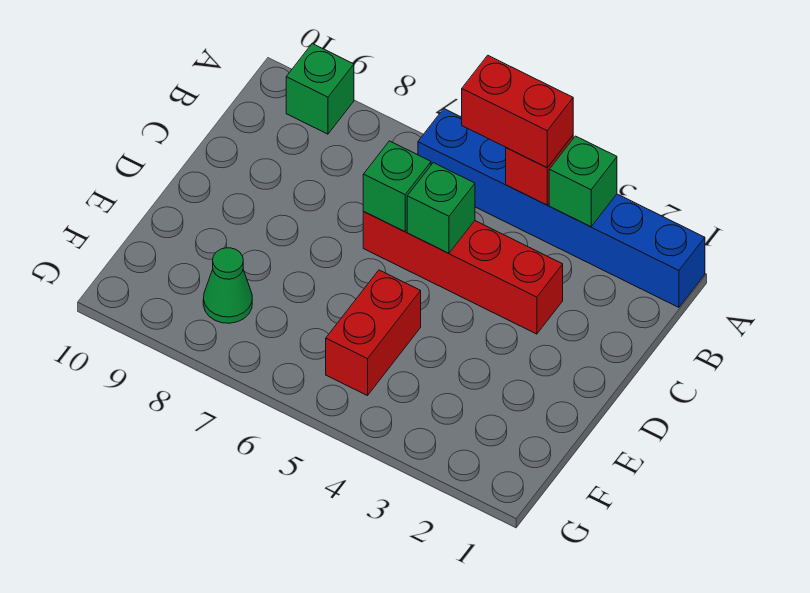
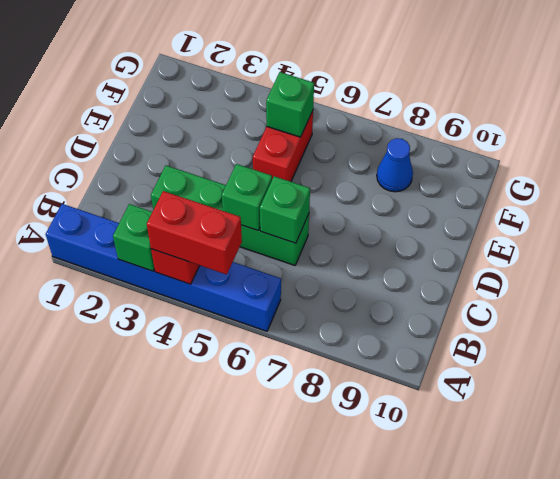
green brick A9 level 1 -> green brick F5 level 2
red brick C3:C6 level 1 -> green brick C3:C6 level 1
green cone F8 level 1 -> blue cone F8 level 1

